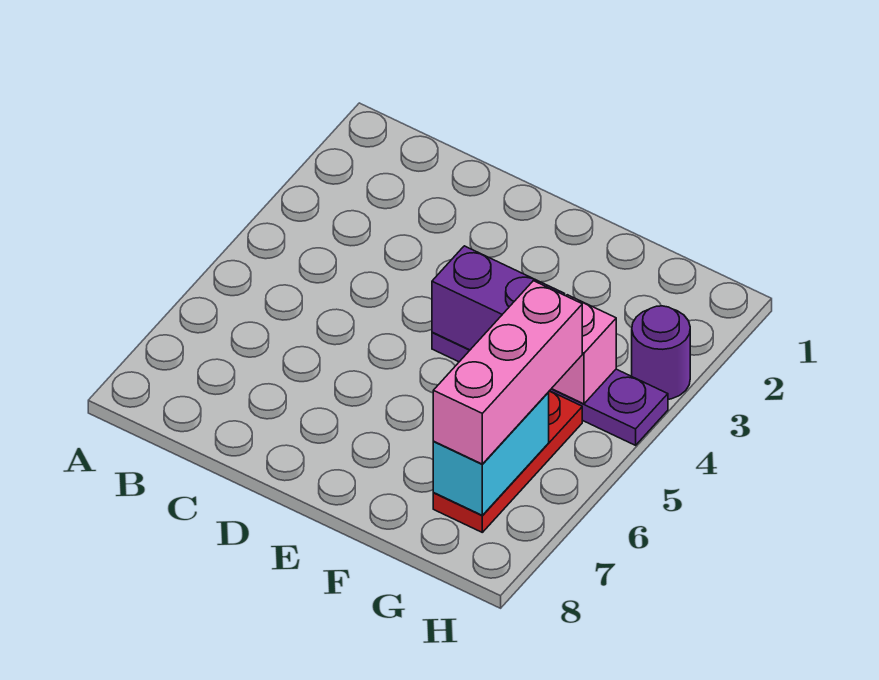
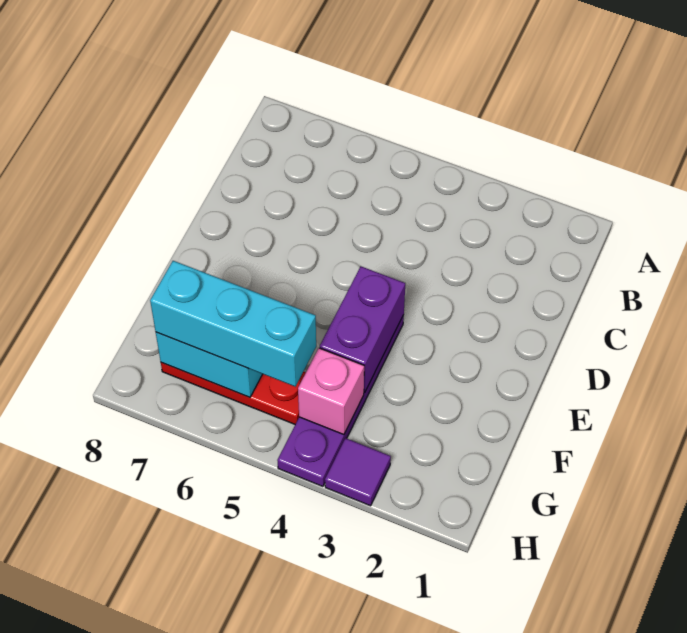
pink brick G5:G7 level 3 -> cyan brick G5:G7 level 3
purple round brick H3 level 1 -> purple tile H3 level 1

